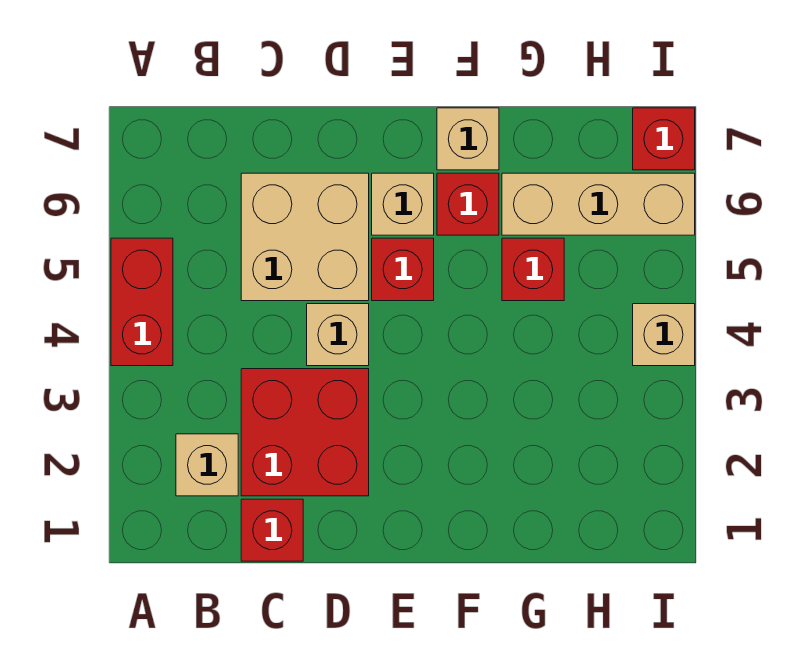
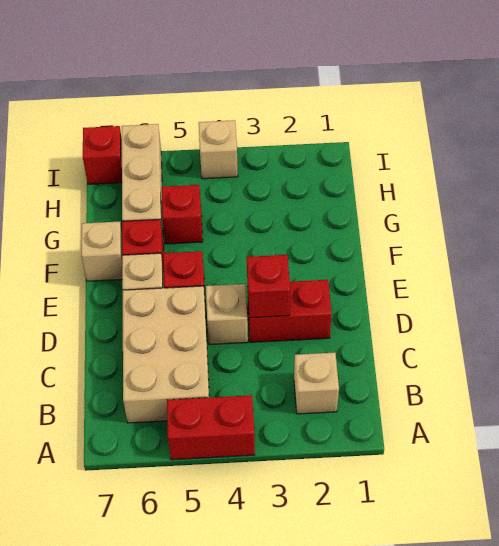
red brick C1 level 1 -> red brick D3 level 2
red brick C2:D3 level 1 -> red brick D2:D3 level 1
tan brick C5:D6 level 1 -> tan brick B5:D6 level 1

